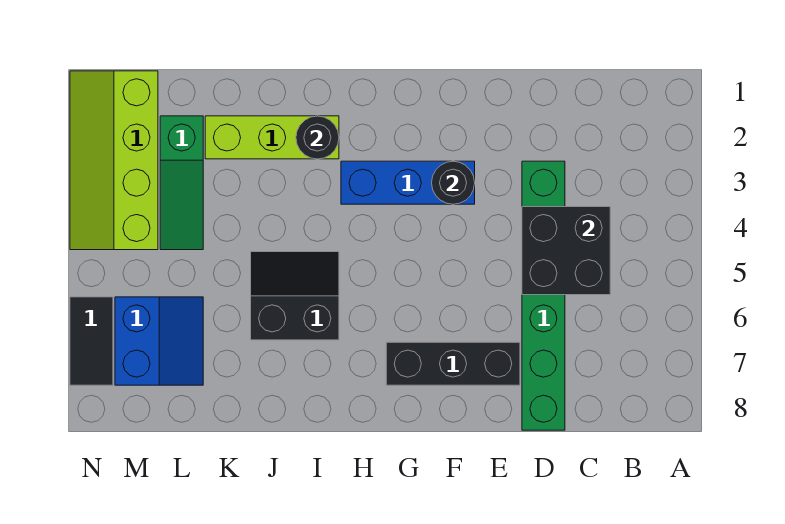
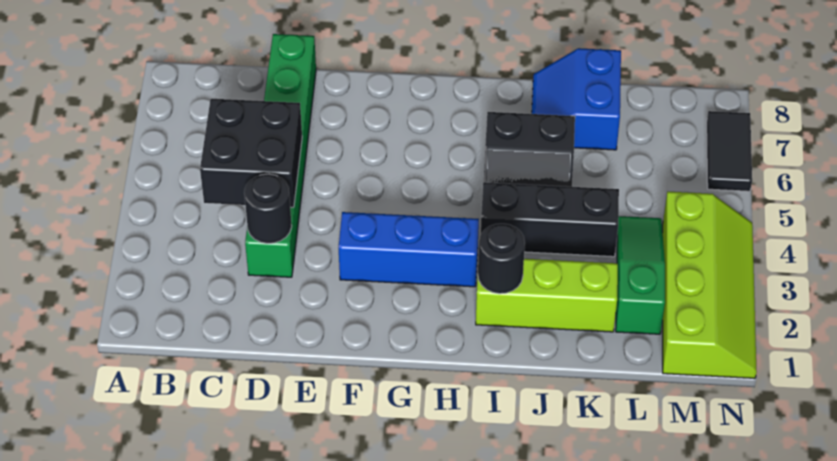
black brick E7:G7 level 1 -> black brick I4:K4 level 1
black round brick F3 level 2 -> black round brick D3 level 2
blue slope L6:M7 level 1 top M -> blue slope J7:K8 level 1 top K

